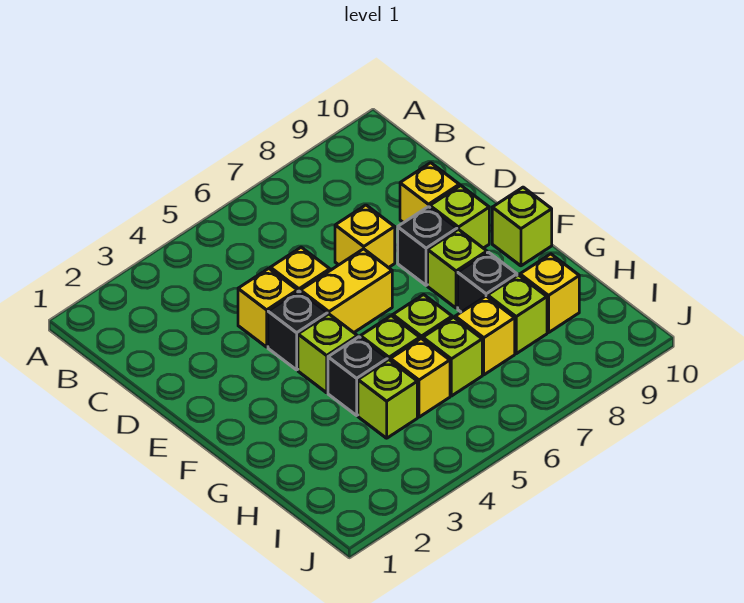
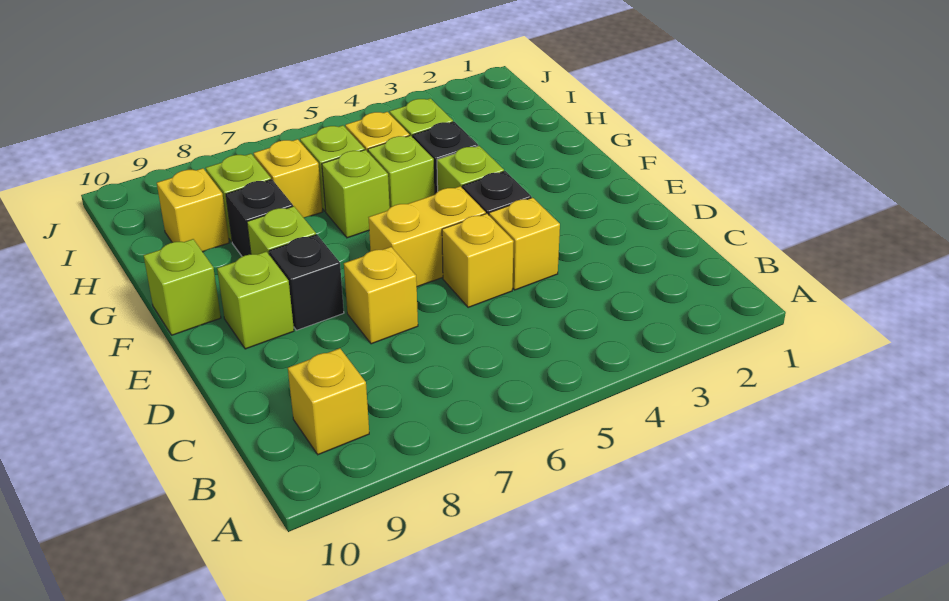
yellow brick D9 level 1 -> yellow brick B9 level 1

